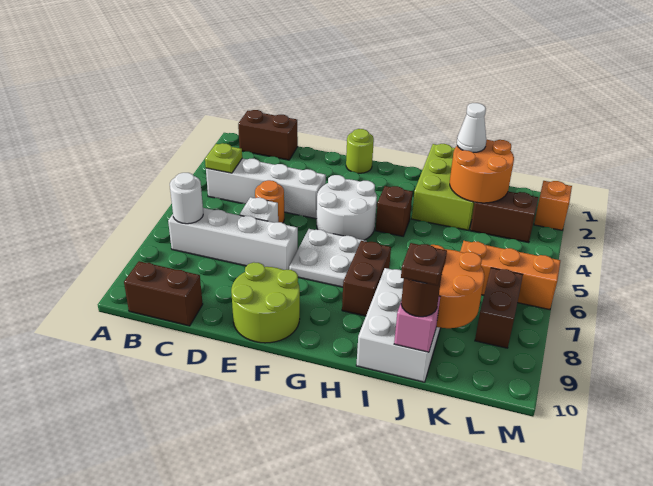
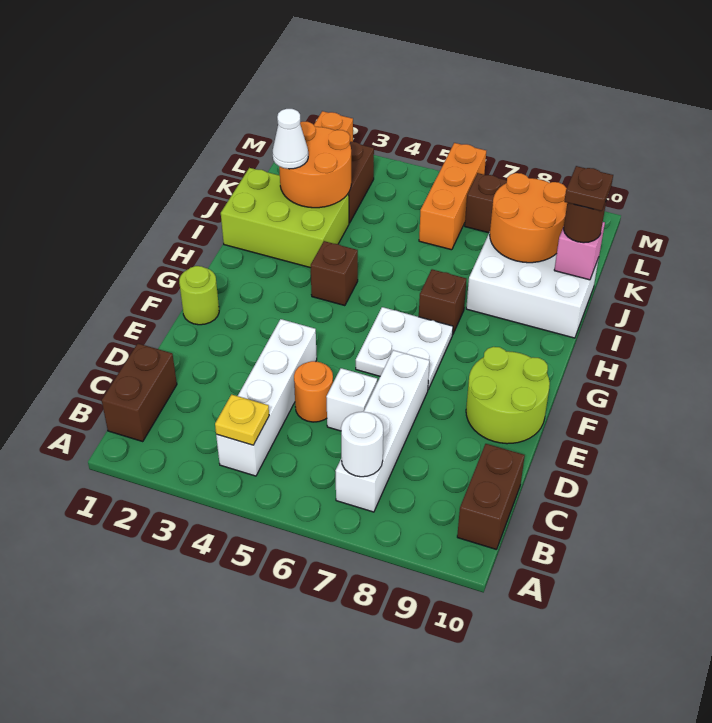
lime plate B4 level 2 -> yellow plate B4 level 2
white round brick F4:G5 level 1 -> none
brown brick H7:H8 level 1 -> brown brick H7 level 1

